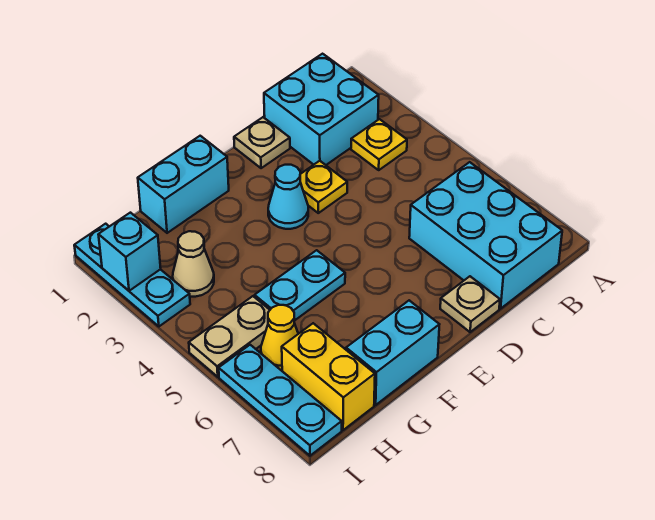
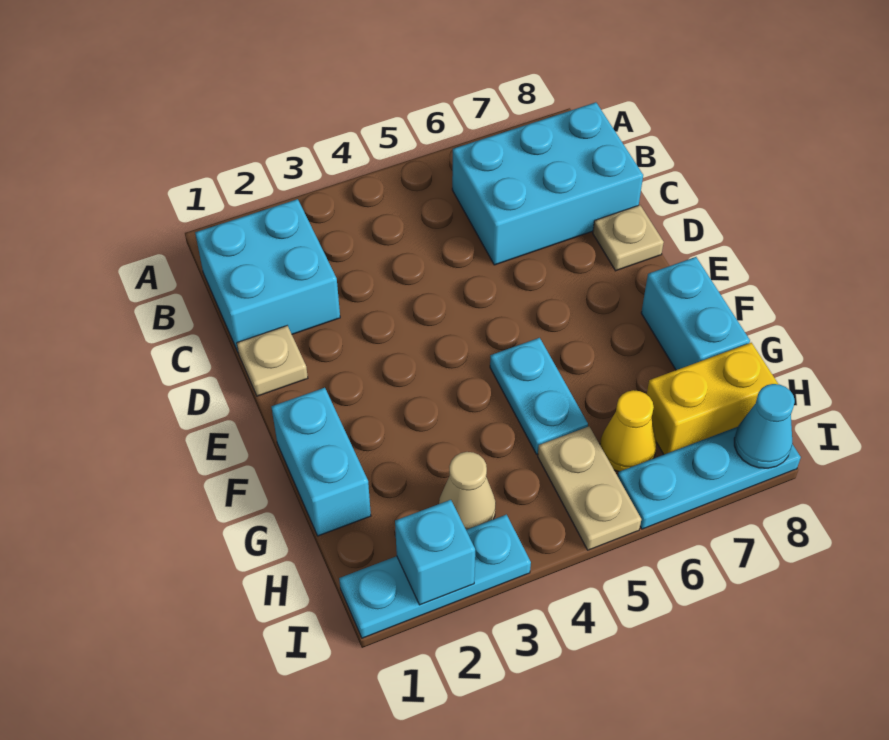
yellow plate B3 level 1 -> none
yellow plate D3 level 1 -> none
cyan cone E3 level 1 -> cyan cone I8 level 2

